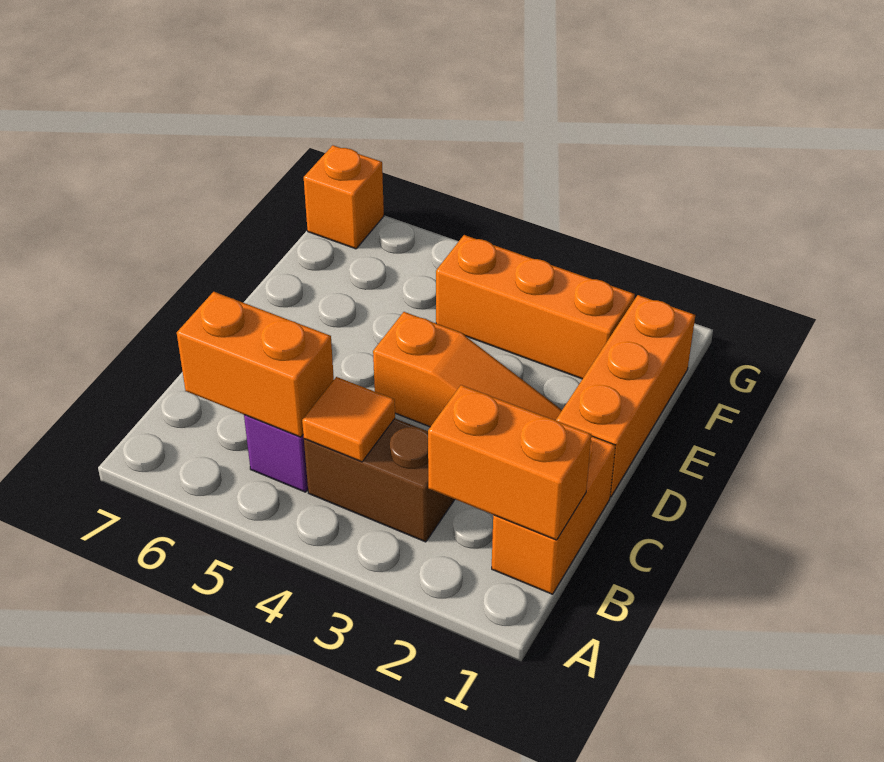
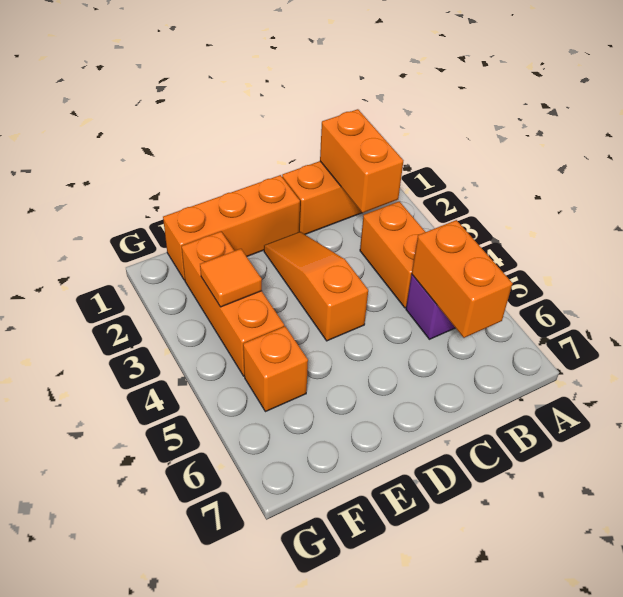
brown brick B3:B4 level 1 -> orange brick B3:B4 level 1
orange tile B4 level 2 -> orange tile F3 level 2
orange brick G7 level 1 -> orange brick F5 level 1

